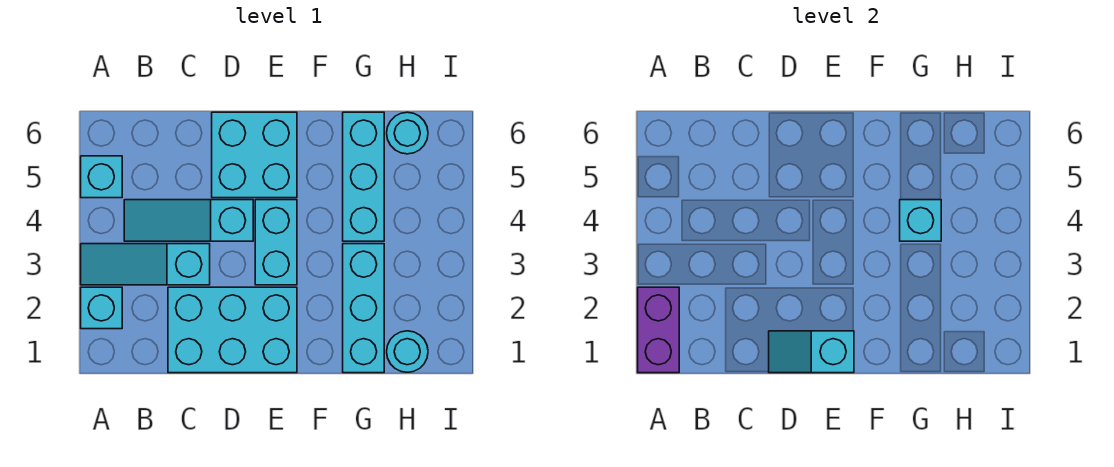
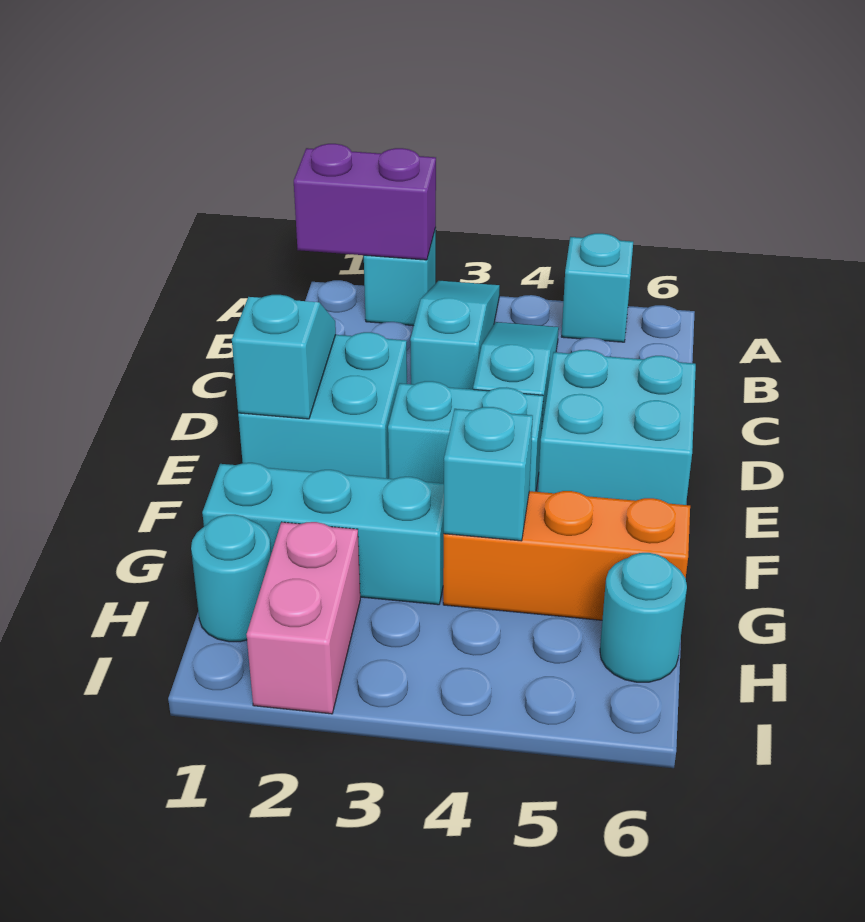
cyan brick C1:E2 level 1 -> cyan brick D1:E2 level 1
cyan brick G4:G6 level 1 -> orange brick G4:G6 level 1
none -> pink brick H2:I2 level 1

